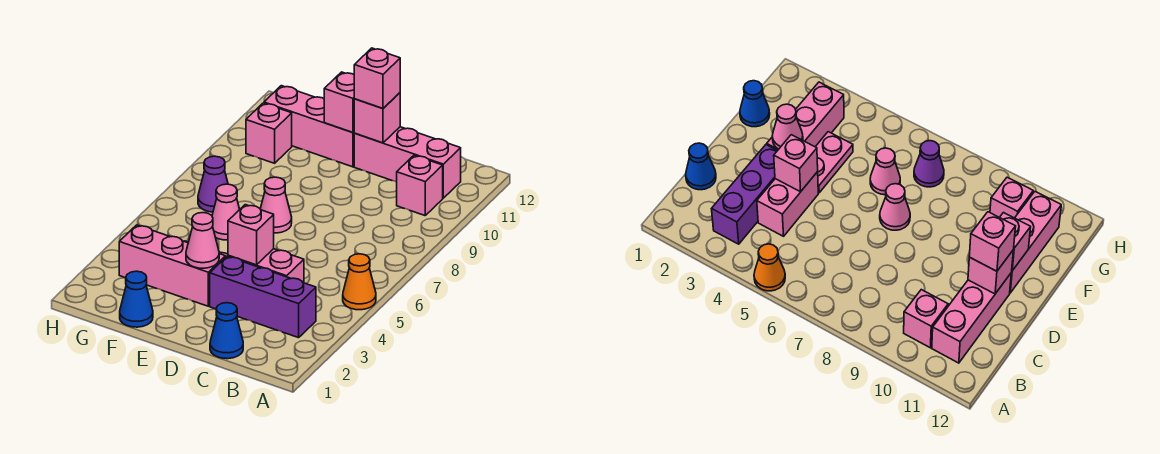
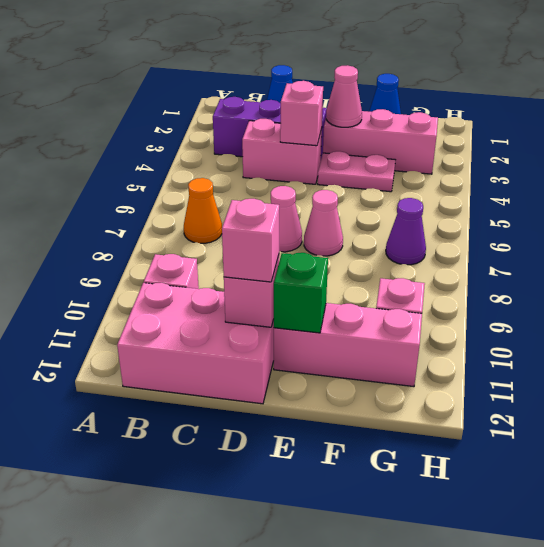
orange cone A5 level 1 -> orange cone B7 level 1
pink brick B11:D11 level 1 -> pink brick B11:D12 level 1
pink brick E11 level 2 -> green brick E11 level 2
pink cone F6 level 1 -> pink cone D7 level 1

